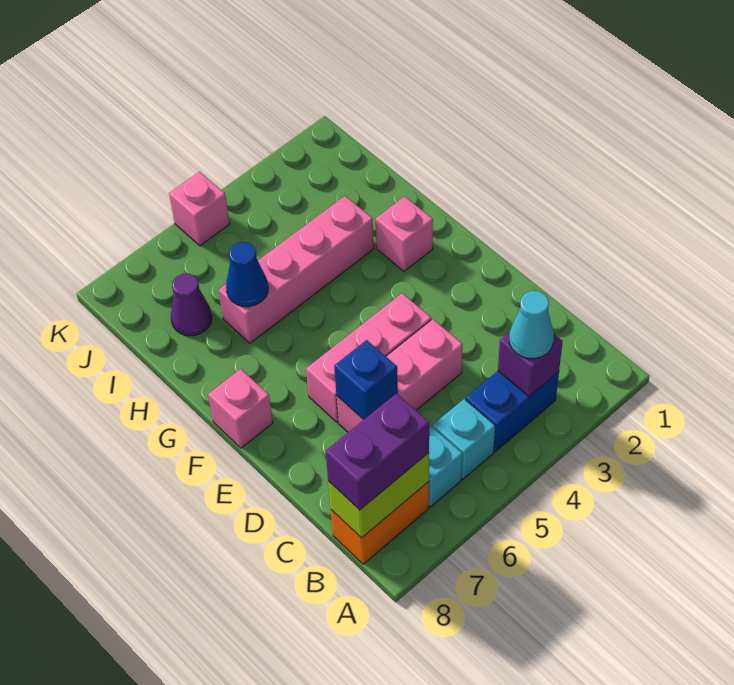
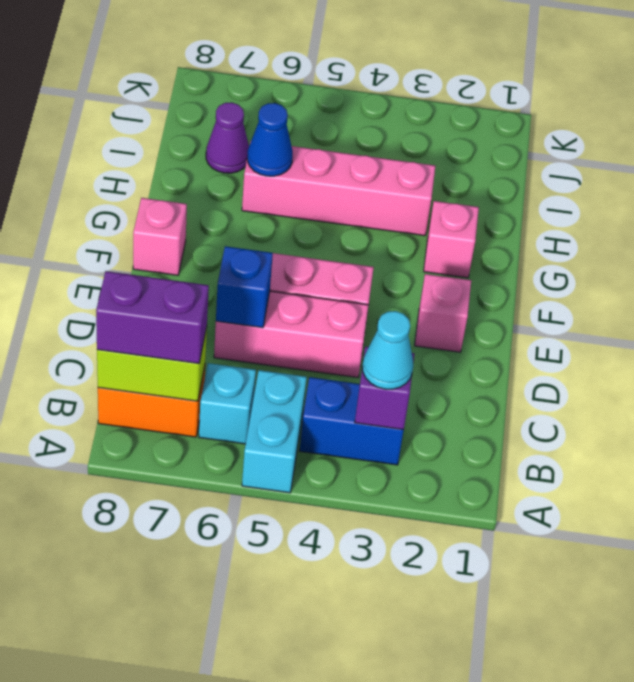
cyan brick B5 level 1 -> cyan brick A5:B5 level 1
pink brick K5 level 1 -> pink brick E2 level 1

